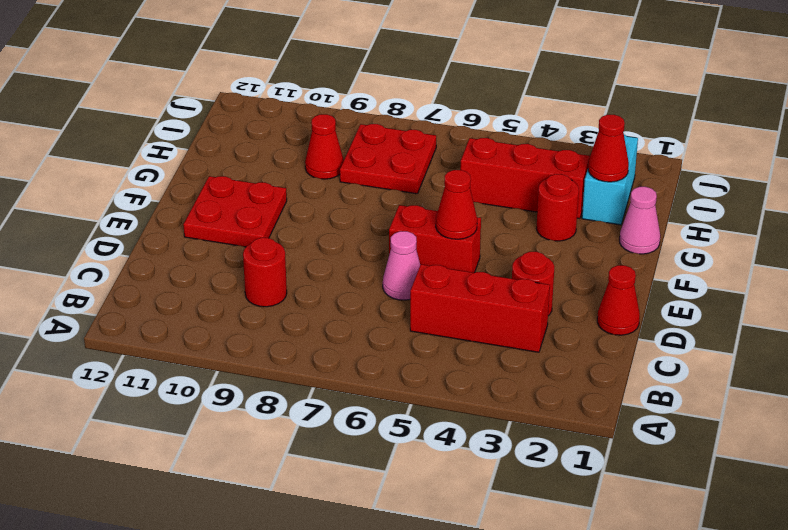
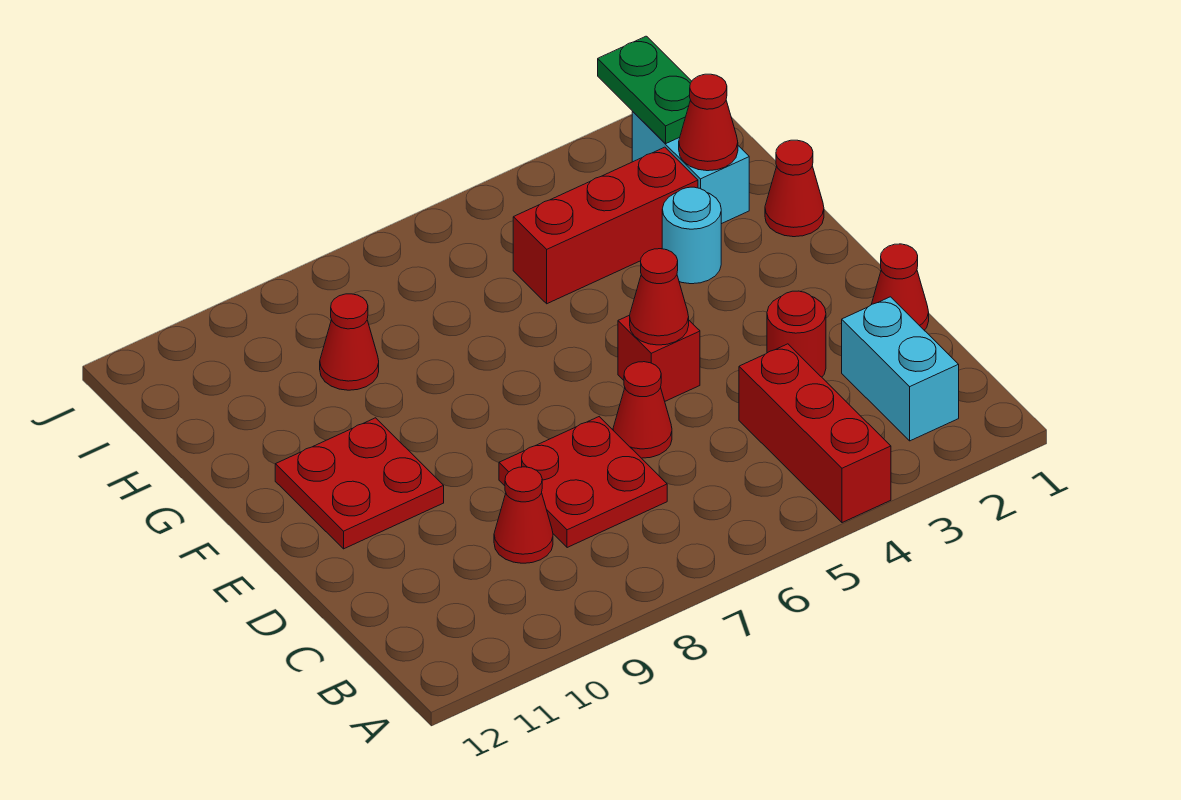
none -> cyan brick B2:C2 level 1
red brick C3:C5 level 1 -> red brick A4:C4 level 1
red round brick C9 level 1 -> red cone C9 level 1
pink cone D6 level 1 -> red cone D6 level 1
red brick E5:E6 level 1 -> red brick E5 level 1
pink cone G1 level 1 -> red cone G1 level 1
red round brick G3 level 1 -> cyan round brick G3 level 1
red plate H7:I8 level 1 -> red plate C7:D8 level 1
none -> green plate I2:J2 level 2

